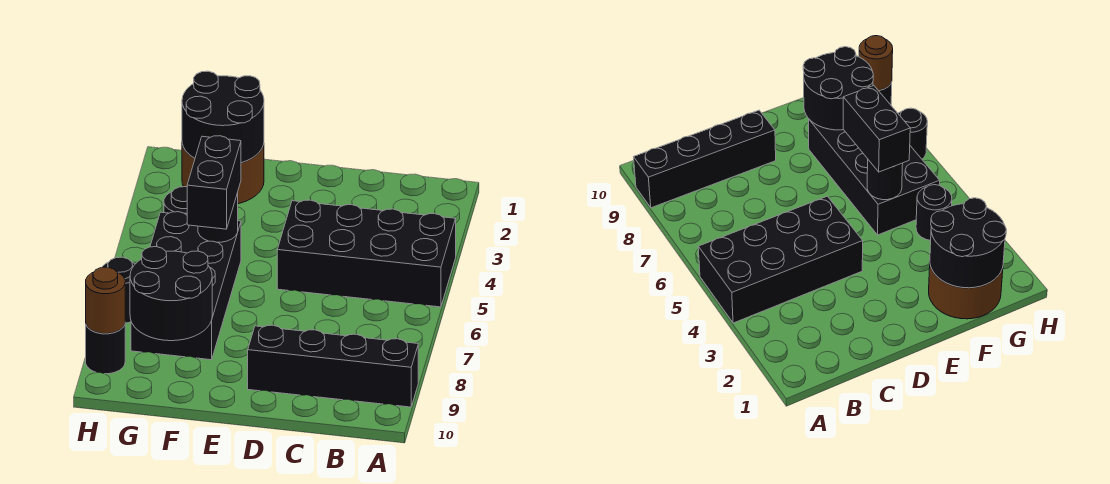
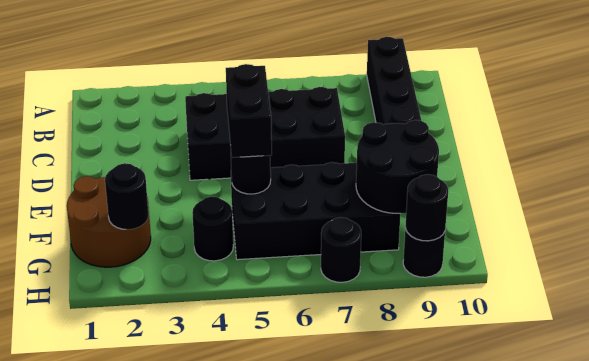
black brick A4:D5 level 1 -> black brick C4:D7 level 1
black round brick F1:G2 level 2 -> black round brick G2 level 2
black brick F5:F6 level 3 -> black brick E5:F5 level 3
brown round brick H9 level 2 -> black round brick H9 level 2

